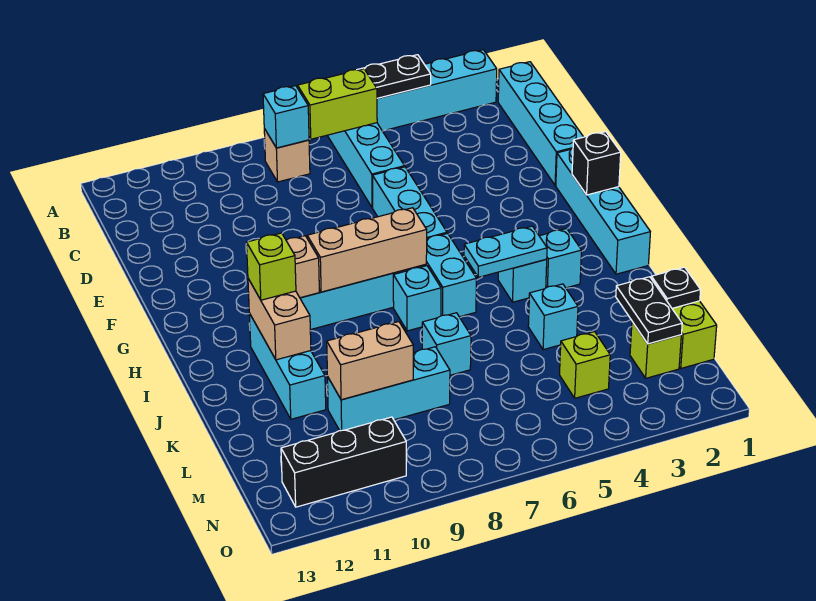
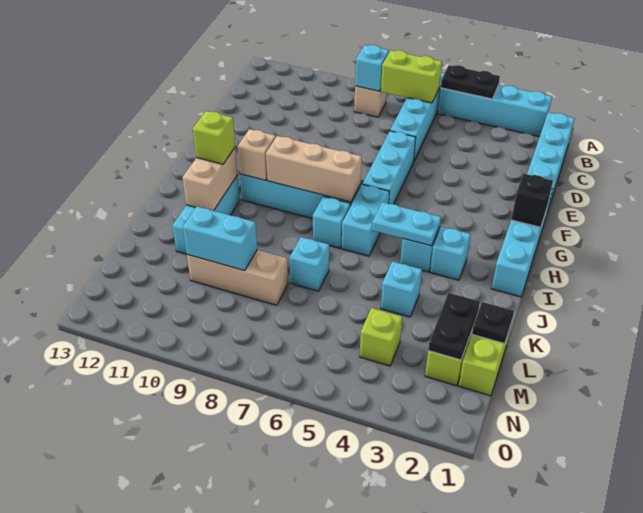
cyan brick L8:L10 level 1 -> tan brick L8:L10 level 1
tan brick L9:L10 level 2 -> cyan brick L9:L10 level 2
black brick N10:N12 level 1 -> none

